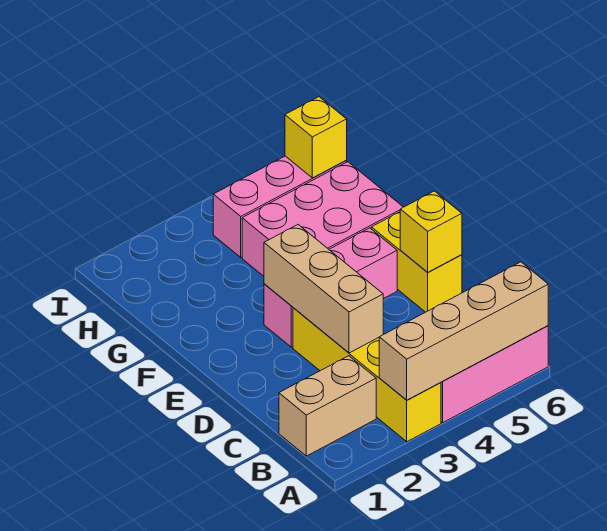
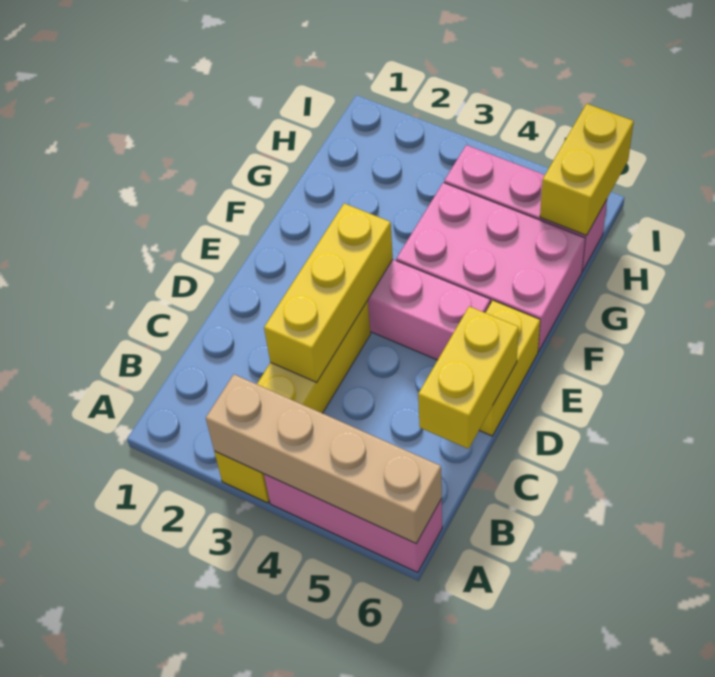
tan brick B1:B2 level 1 -> none
tan brick C3:E3 level 2 -> yellow brick C3:E3 level 2
yellow brick D6 level 2 -> yellow brick C6:D6 level 2
yellow brick H6 level 2 -> yellow brick H6:I6 level 2

